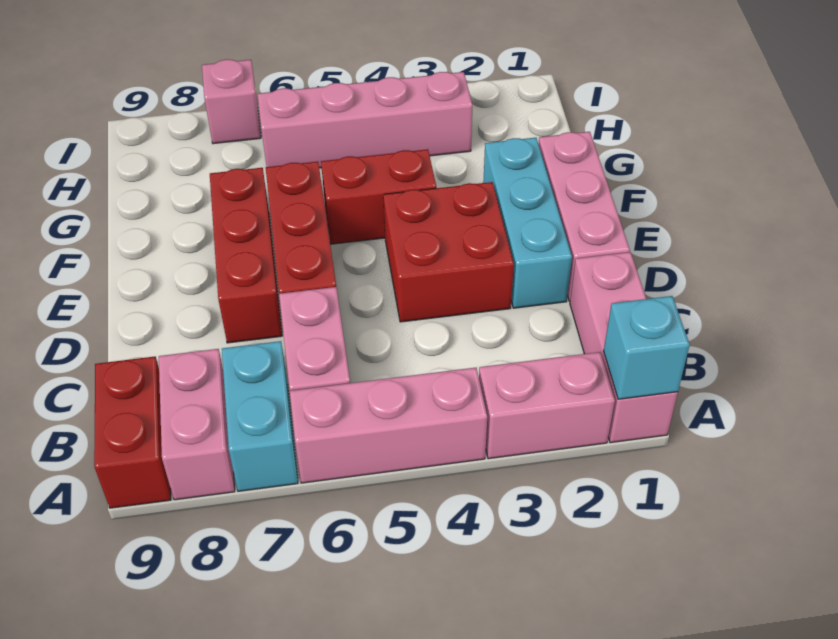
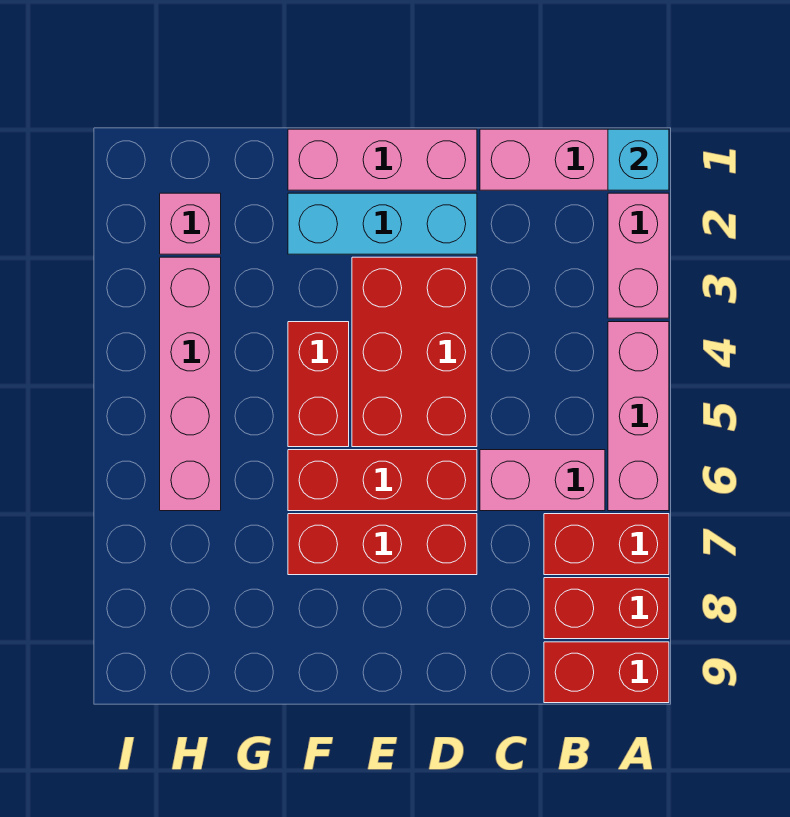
cyan brick A7:B7 level 1 -> red brick A7:B7 level 1
pink brick A8:B8 level 1 -> red brick A8:B8 level 1
red brick D3:E4 level 1 -> red brick D3:E5 level 1
pink brick I7 level 1 -> pink brick H2 level 1

